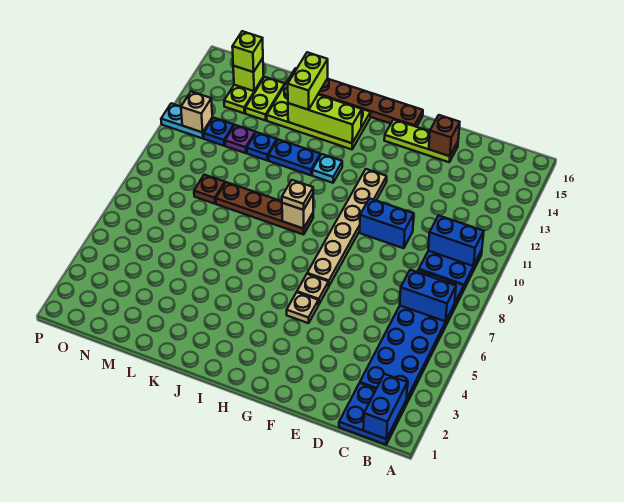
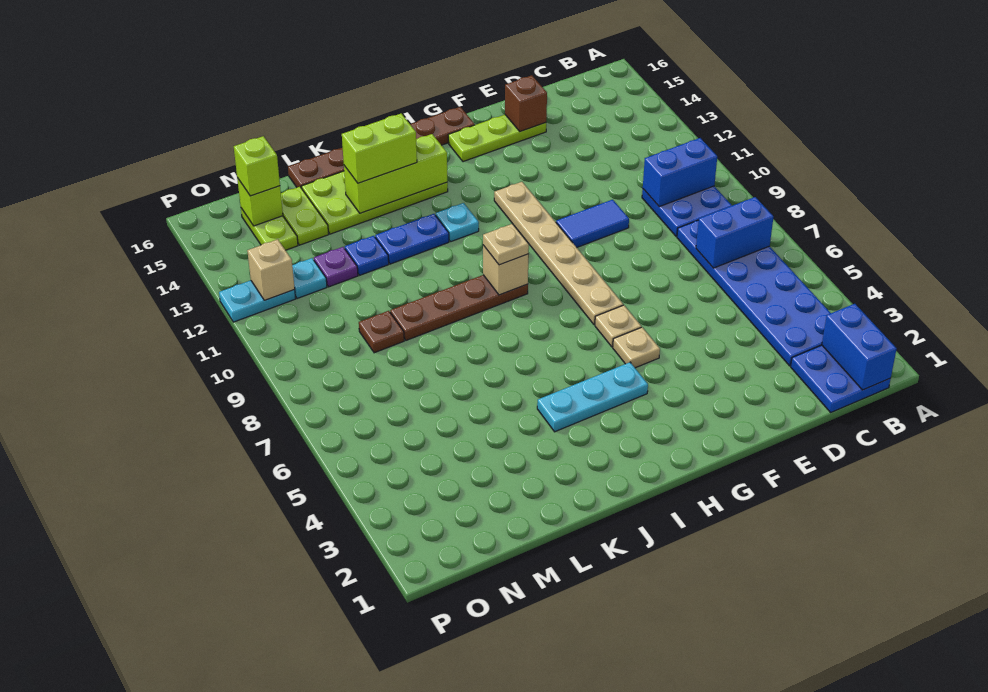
blue brick E10:F10 level 1 -> blue tile E10:F10 level 1
none -> cyan plate H4:J4 level 1
lime brick K14:K15 level 3 -> lime brick J14:K14 level 3
blue plate N12 level 1 -> cyan plate N12 level 1

